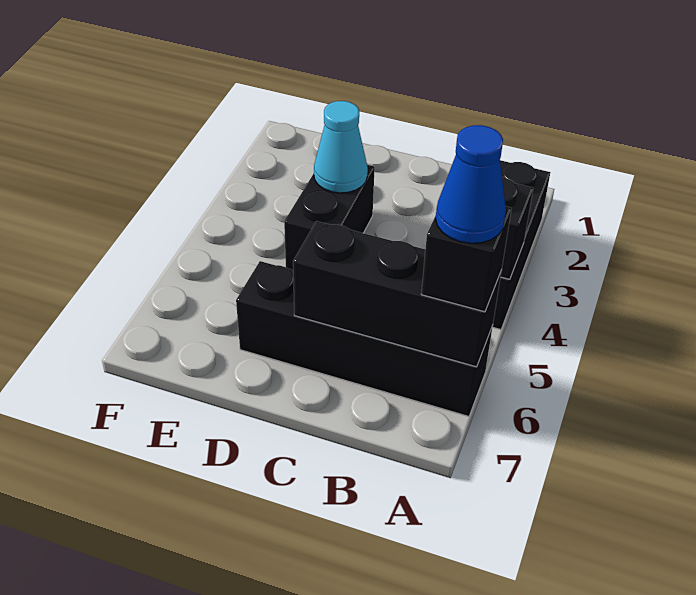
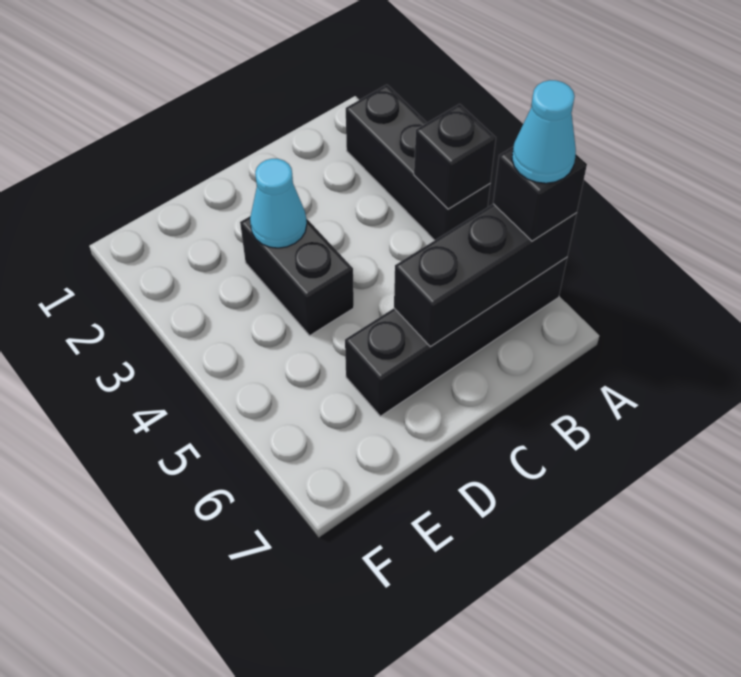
blue cone A6 level 4 -> cyan cone A6 level 4

